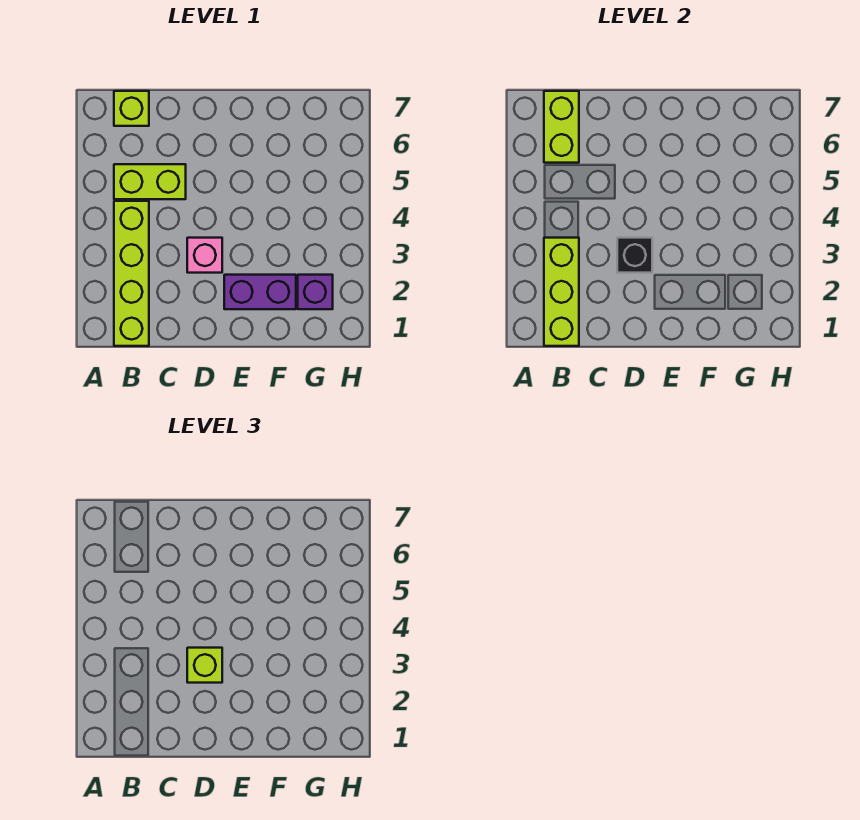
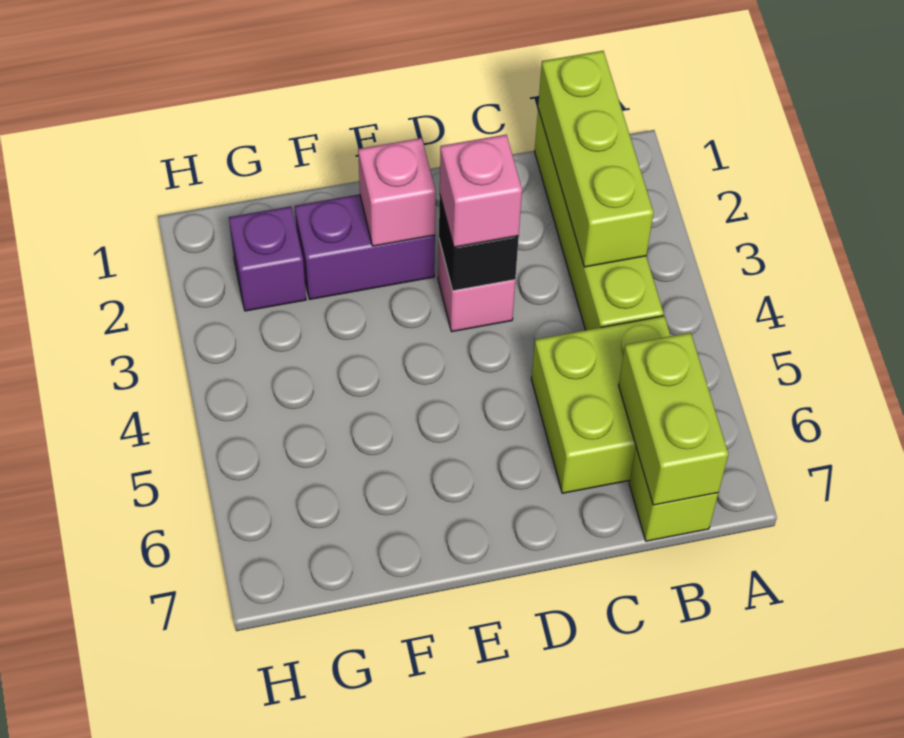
lime brick B5:C5 level 1 -> lime brick B5:C6 level 1
lime brick D3 level 3 -> pink brick D3 level 3
none -> pink brick E2 level 2

